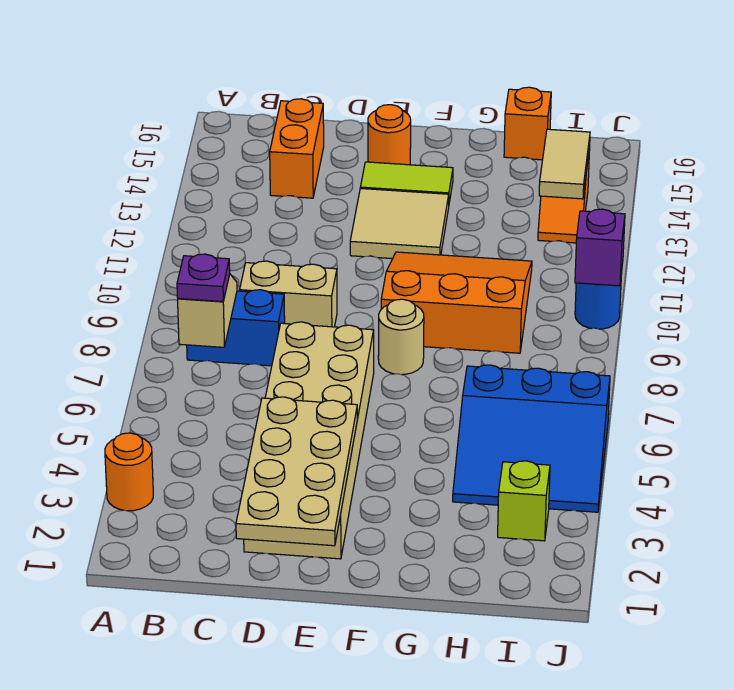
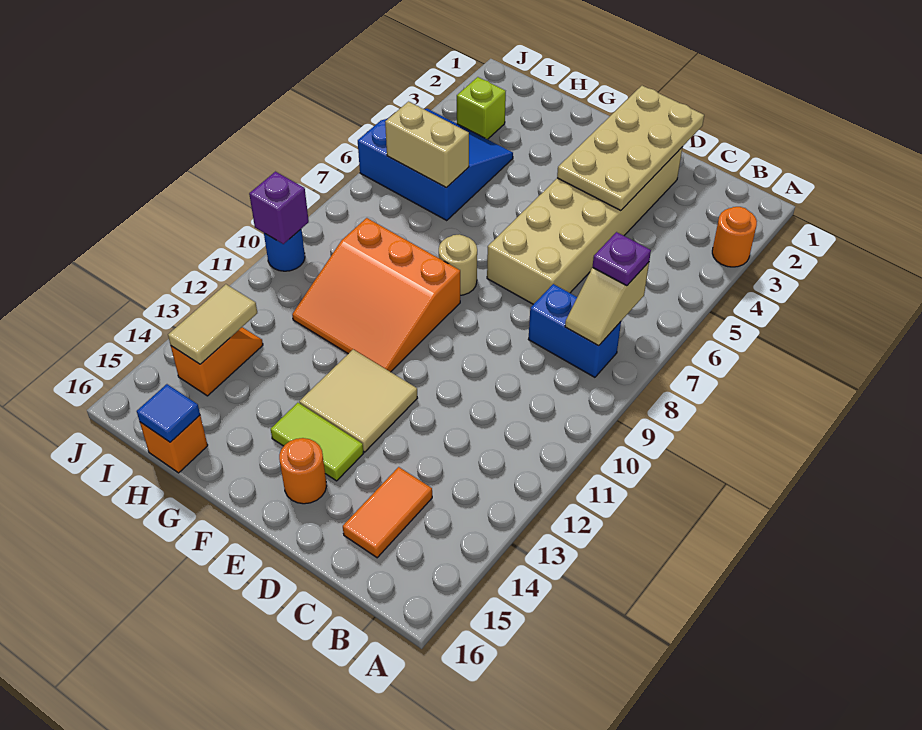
tan brick C9:D9 level 1 -> tan brick H6:I6 level 2
orange brick C14:C15 level 1 -> orange tile C14:C15 level 1
none -> blue tile H16 level 2

